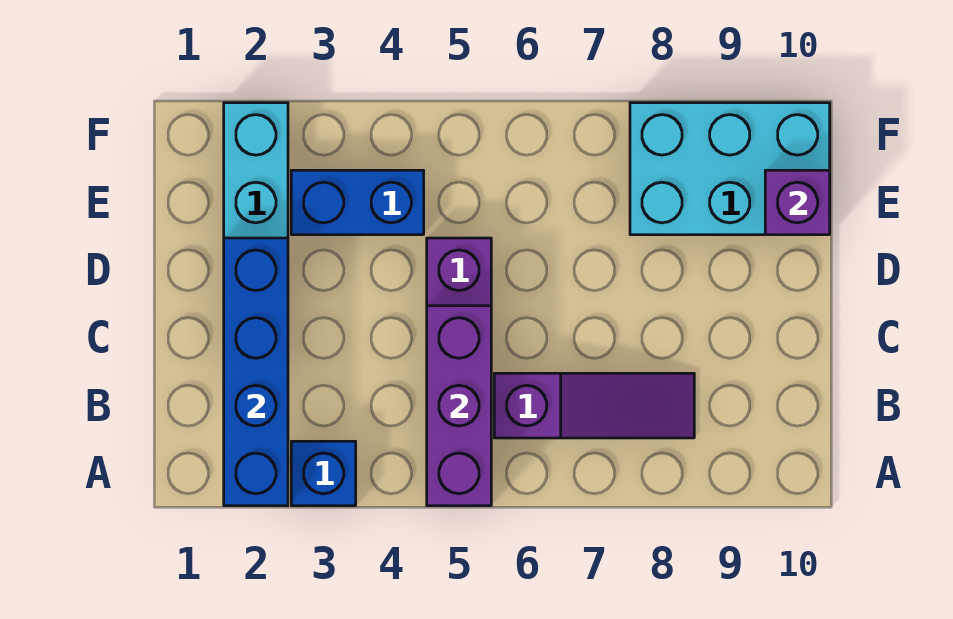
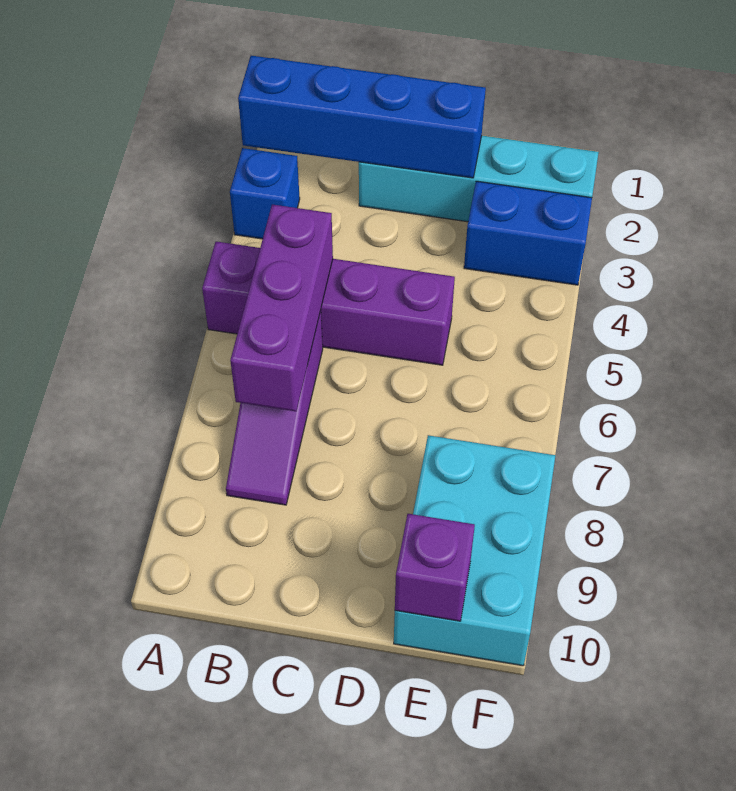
purple brick A5:C5 level 2 -> purple brick B5:B7 level 2
blue brick E3:E4 level 1 -> blue brick E3:F3 level 1

